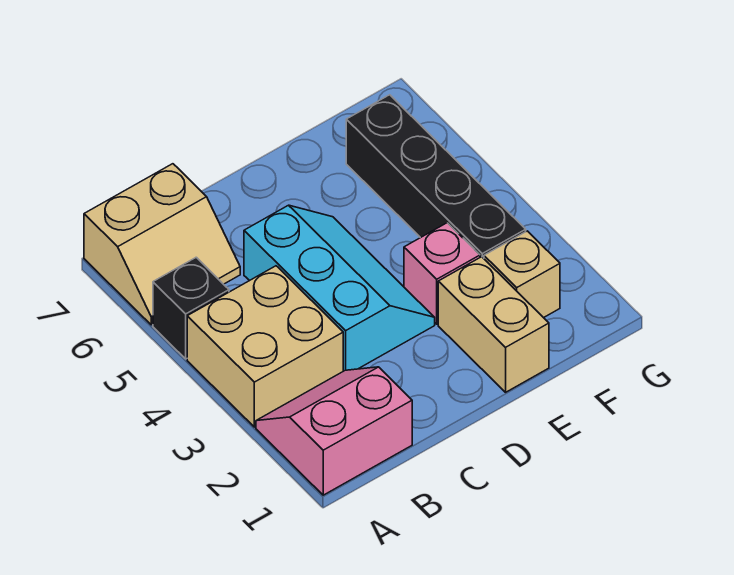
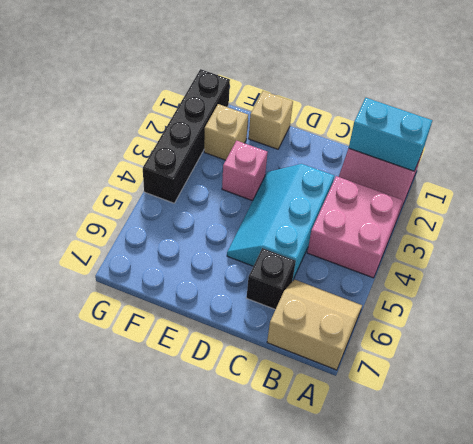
none -> cyan brick A1:B1 level 2
tan brick A3:B4 level 1 -> pink brick A3:B4 level 1
black brick A5 level 1 -> black brick C6 level 1
tan brick E1:E2 level 1 -> tan brick E1 level 1
black brick F3:F6 level 1 -> black brick G1:G4 level 1

